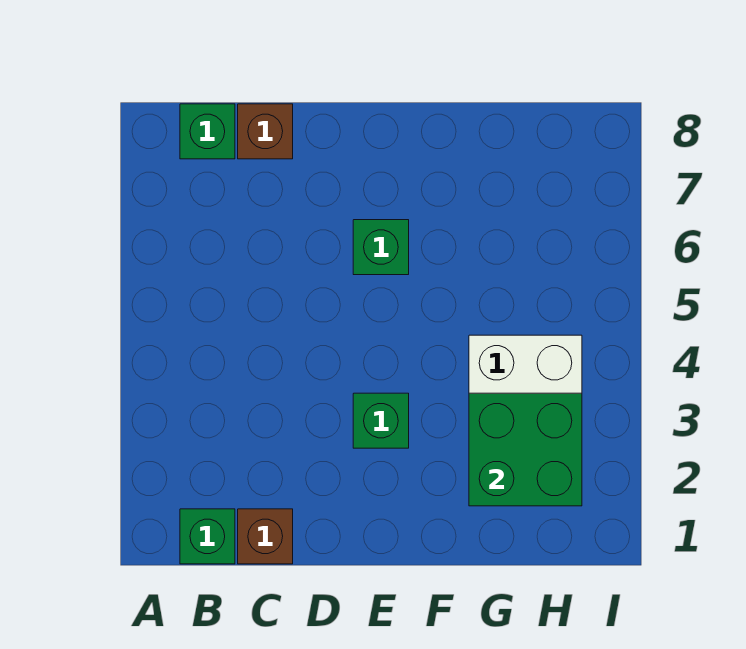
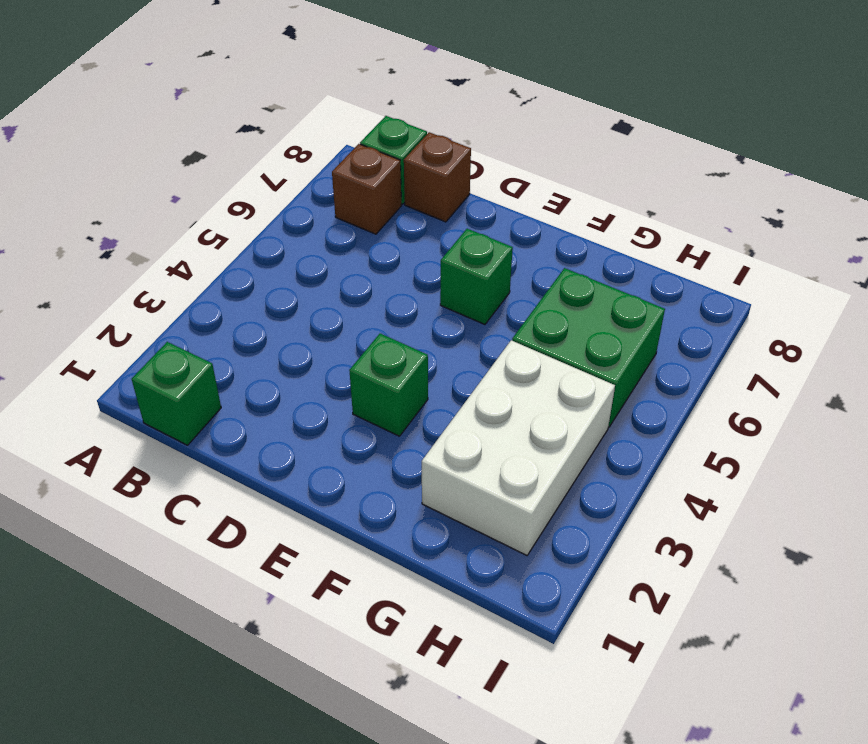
brown brick C1 level 1 -> brown brick B7 level 1
green brick G2:H3 level 2 -> green brick G5:H6 level 1

